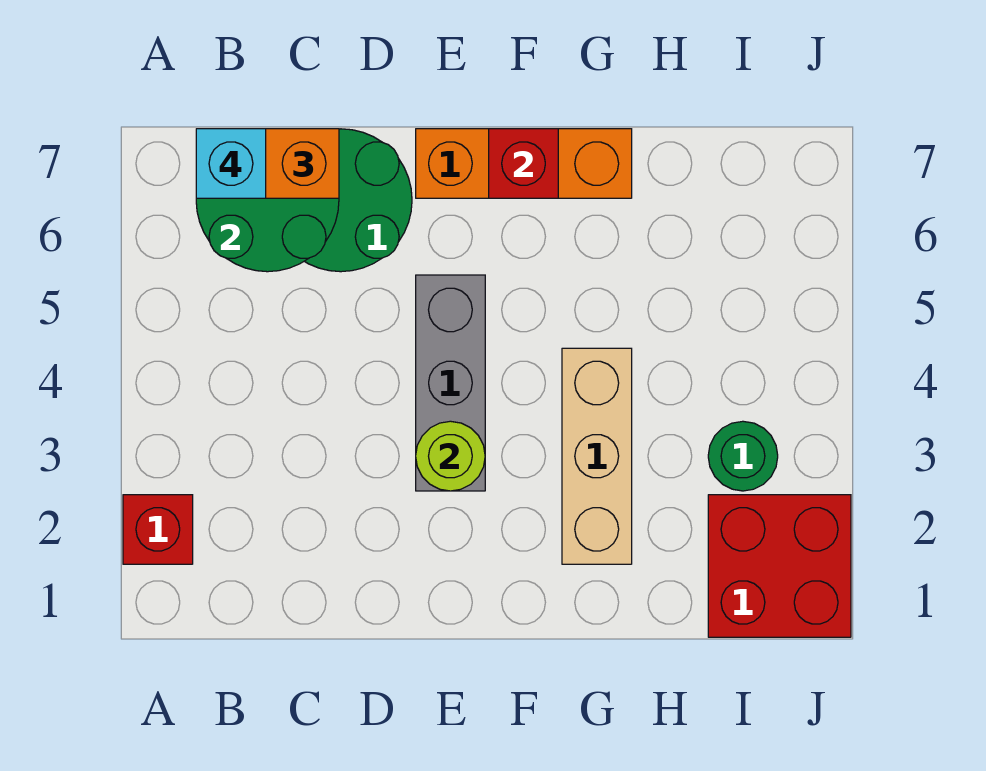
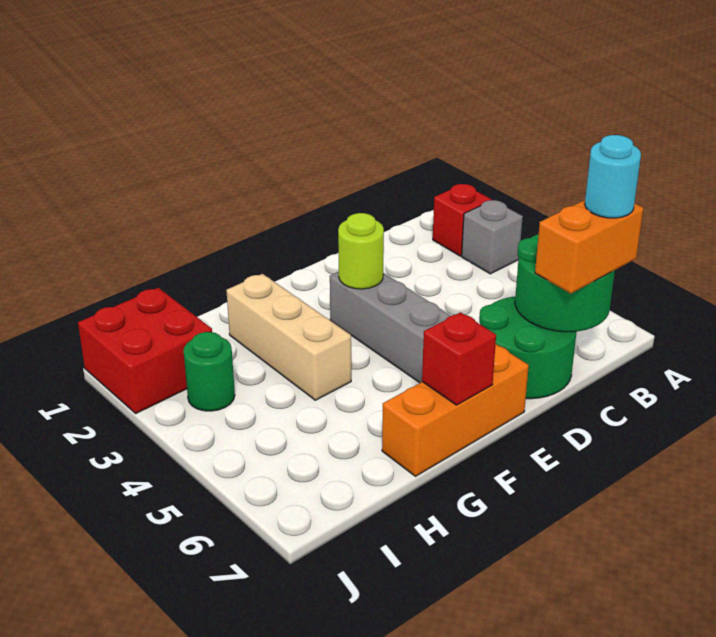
none -> grey brick A3 level 1
cyan brick B7 level 4 -> cyan round brick B7 level 4

